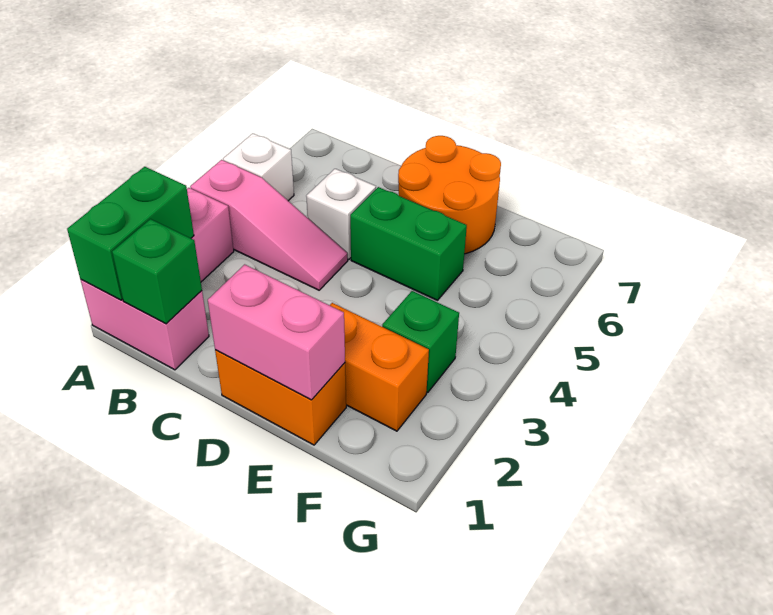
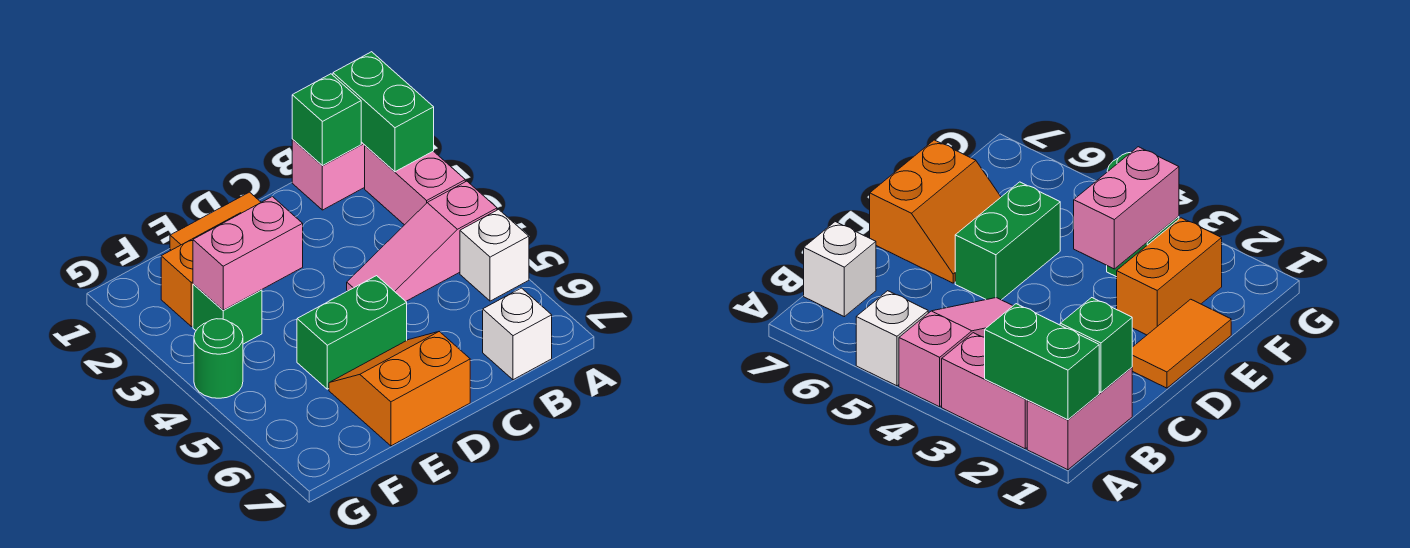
white brick C5 level 1 -> white brick B7 level 1
orange brick D1:E1 level 1 -> orange tile D1:E1 level 1
pink brick D1:E1 level 2 -> pink brick E3:F3 level 2
orange round brick D6:E7 level 1 -> orange slope D6:E7 level 1 top 7
none -> green round brick G4 level 1

